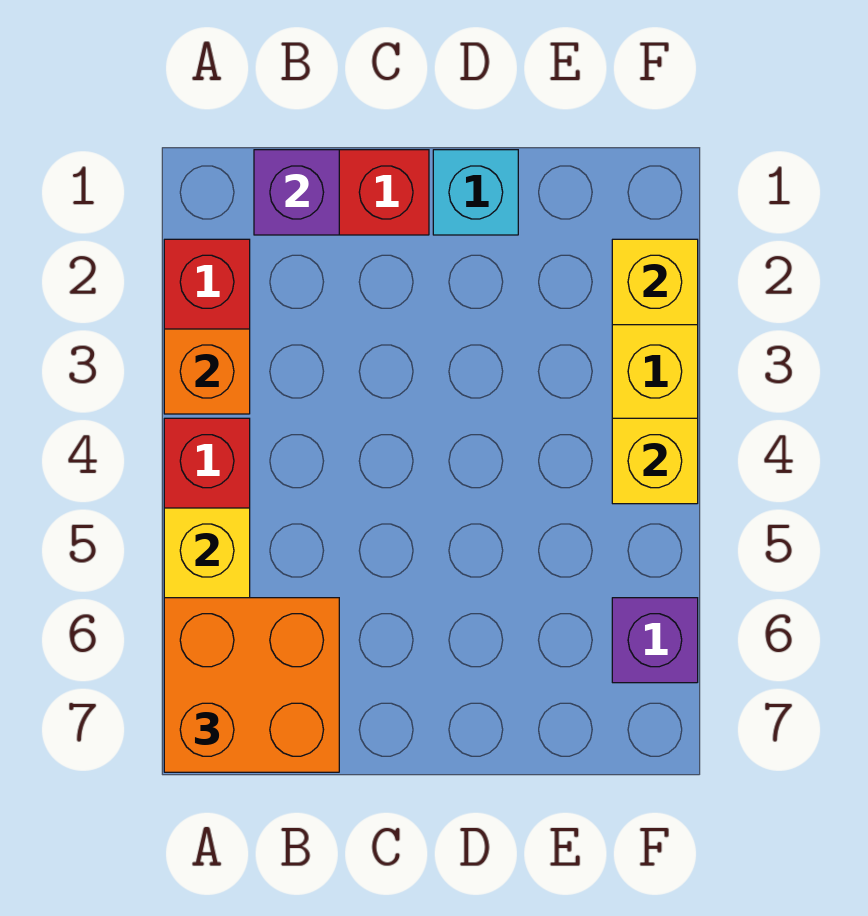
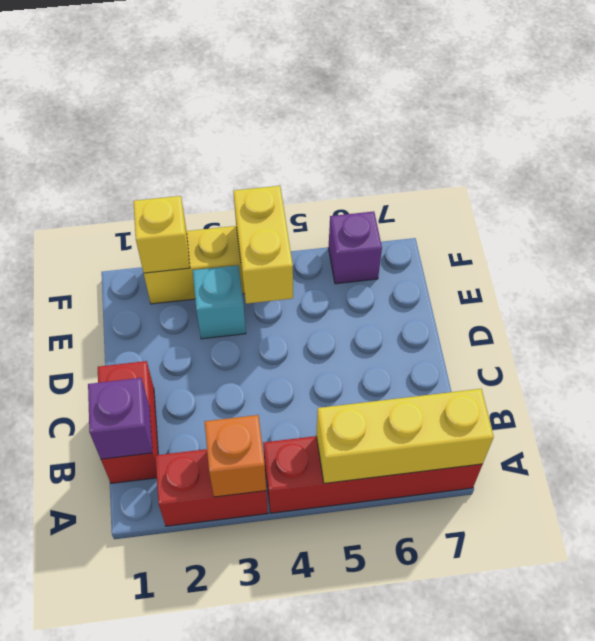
orange brick A6:B7 level 3 -> none
cyan brick D1 level 1 -> cyan brick E3 level 1
yellow brick F4 level 2 -> yellow brick E4:F4 level 2

